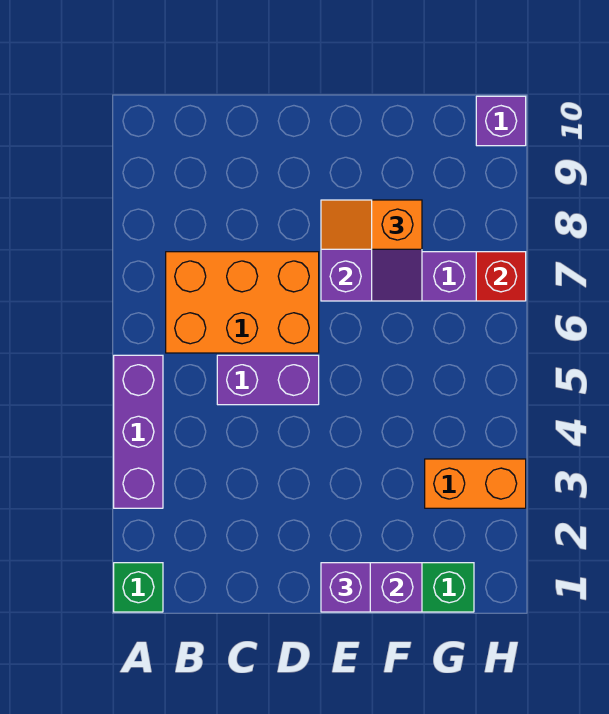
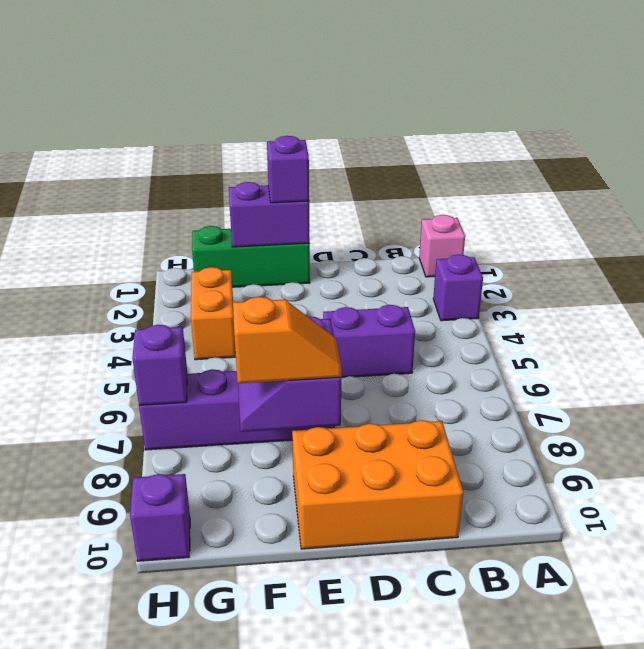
green brick A1 level 1 -> pink brick A1 level 1
purple brick A3:A5 level 1 -> purple brick A3 level 1
orange brick B6:D7 level 1 -> orange brick C9:E10 level 1
orange brick G3:H3 level 1 -> orange brick G3:G4 level 1
red brick H7 level 2 -> purple brick H7 level 2

